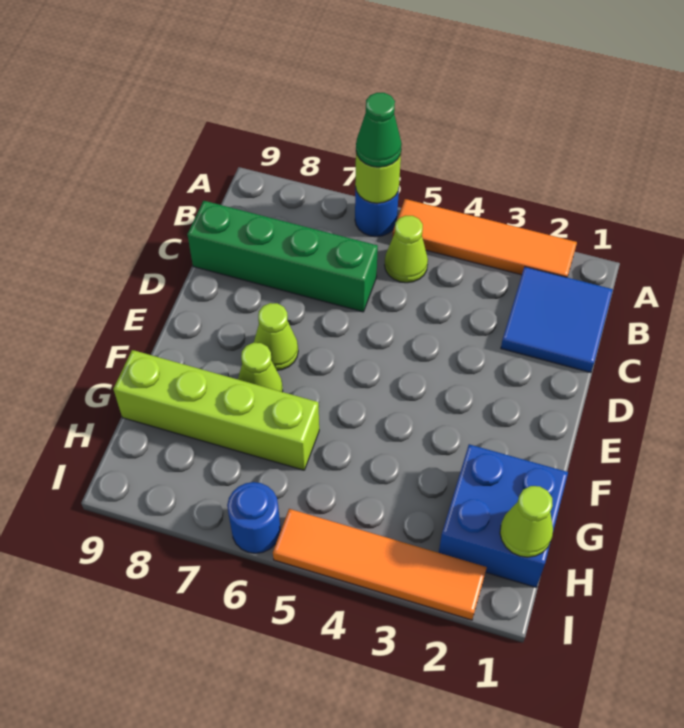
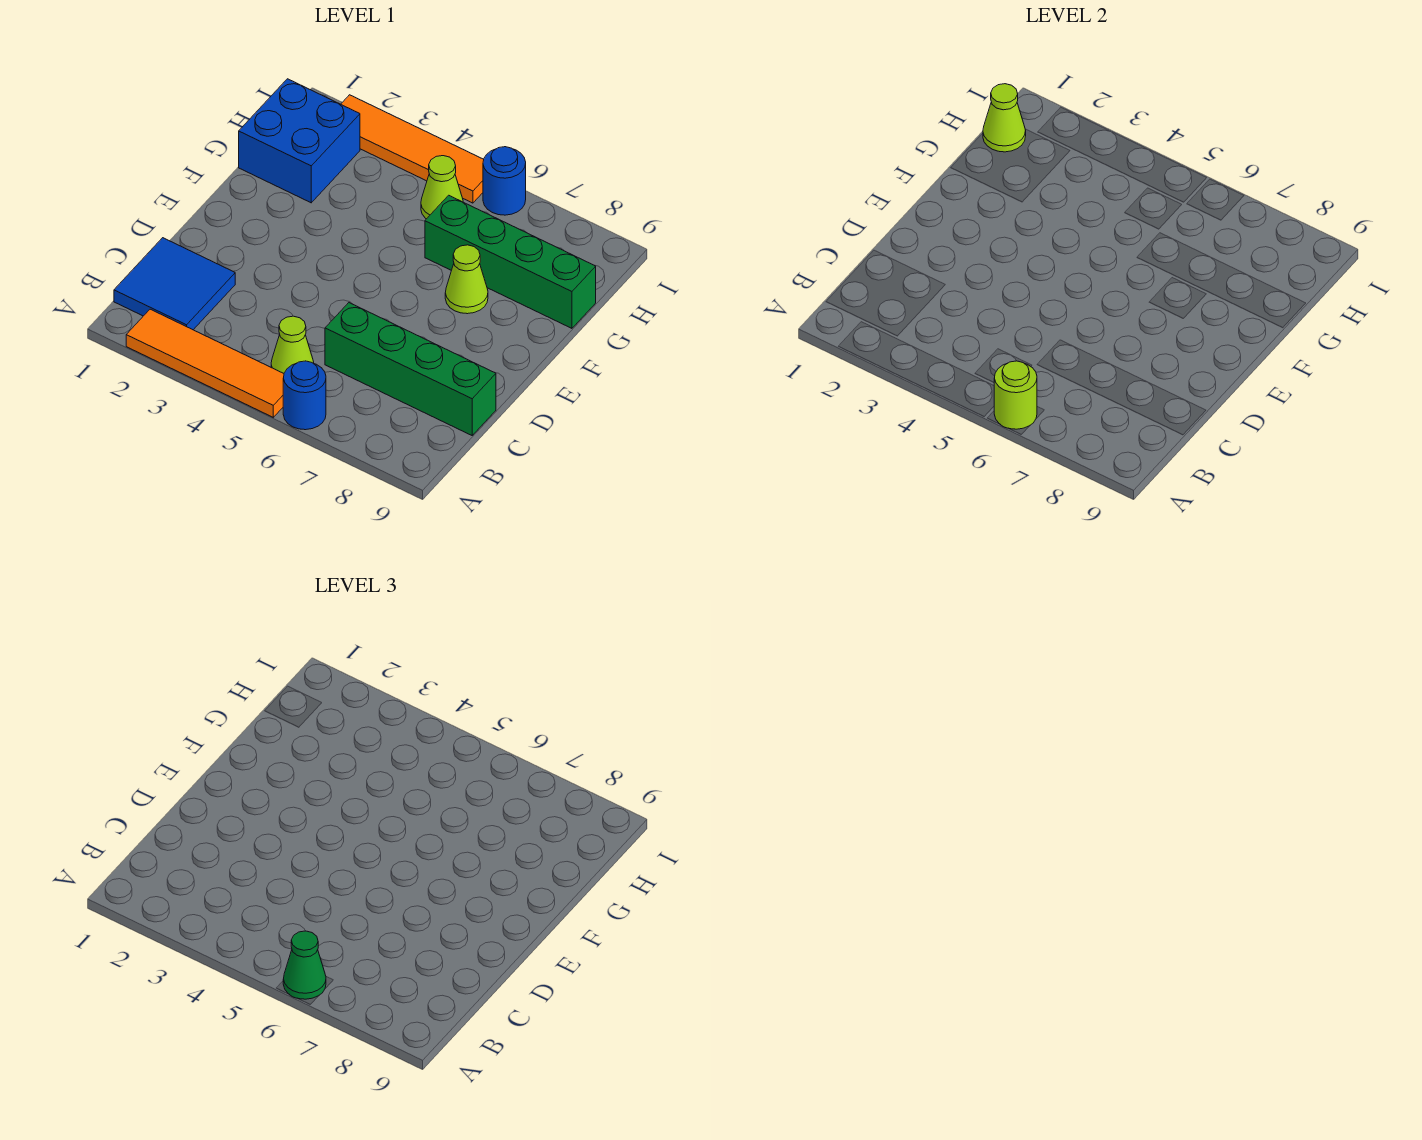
lime cone E7 level 1 -> lime cone H5 level 1
lime brick G6:G9 level 1 -> green brick G6:G9 level 1

